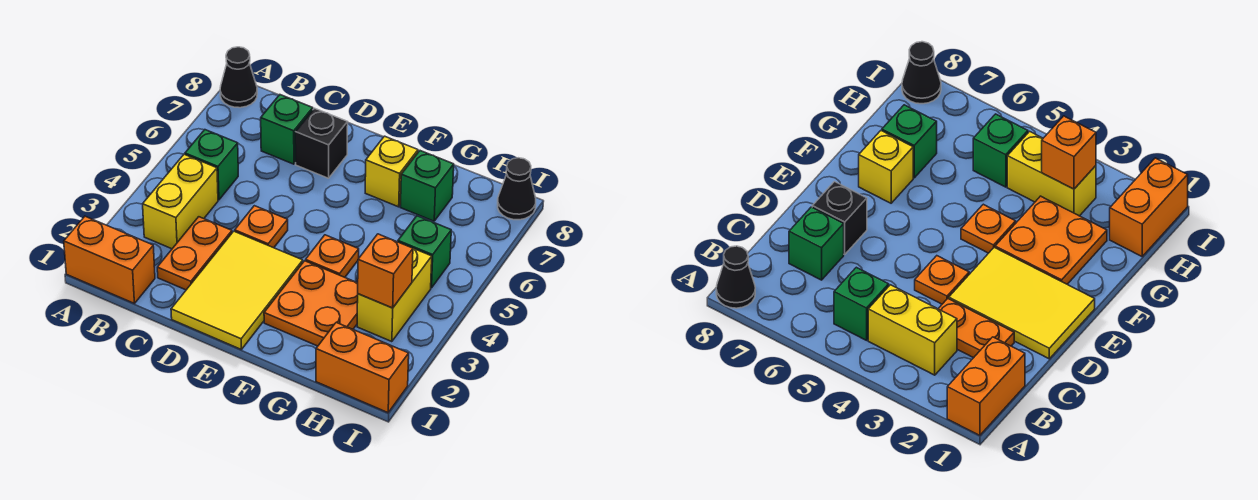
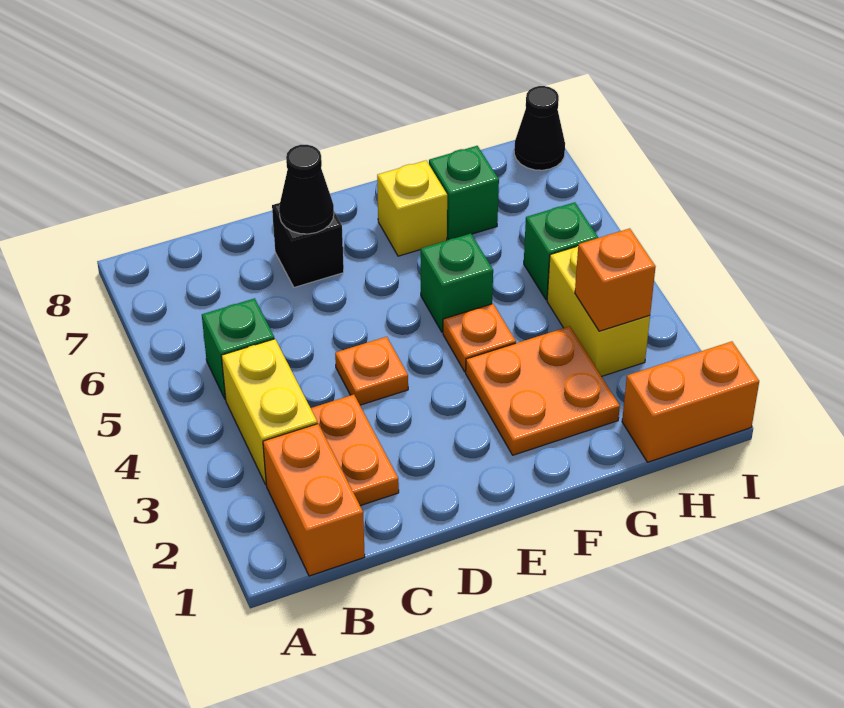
orange brick A1:B1 level 1 -> orange brick B1:B2 level 1
black cone A8 level 1 -> black cone D7 level 2
green brick C7 level 1 -> green brick F5 level 1
yellow tile D1:E3 level 1 -> none

